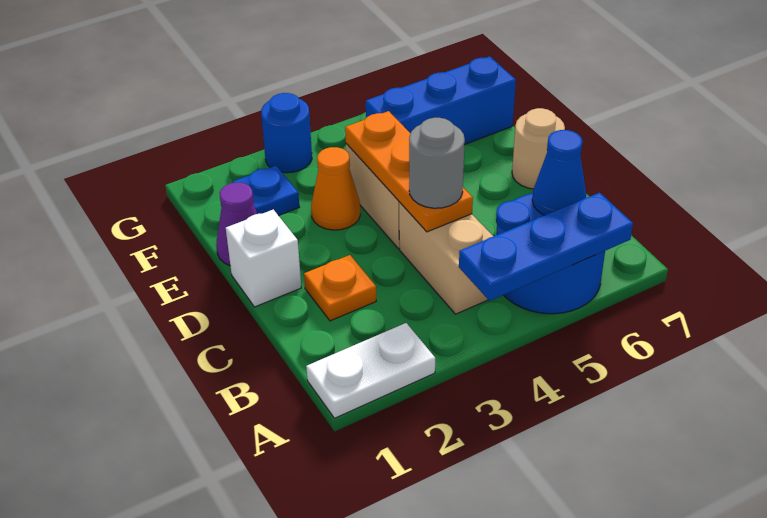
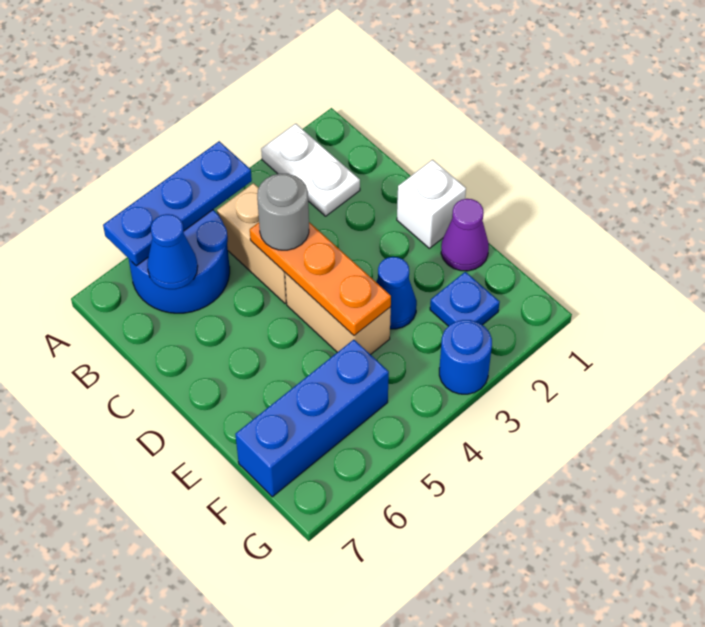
white plate A1:A2 level 1 -> white plate A2:B2 level 1
orange plate C2 level 1 -> none
tan round brick D7 level 1 -> none
orange cone E3 level 1 -> blue cone E3 level 1

